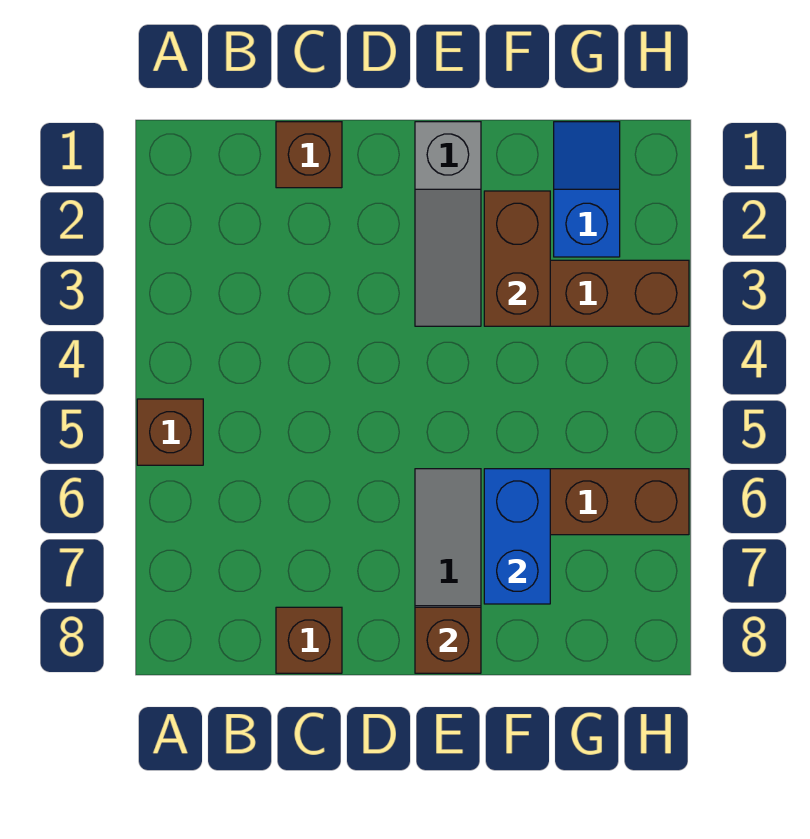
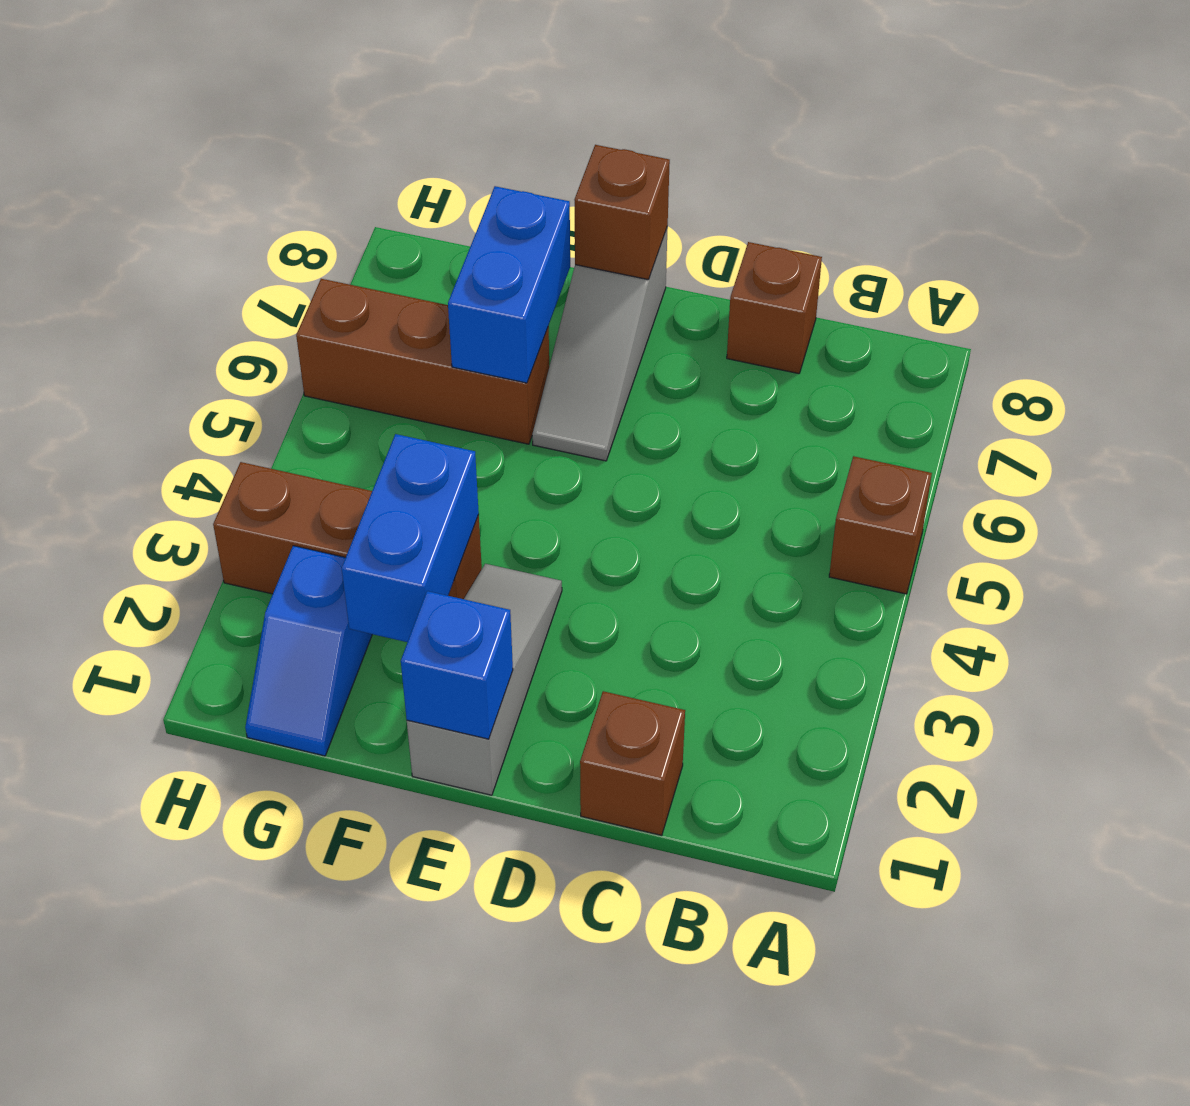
none -> blue brick E1 level 2
brown brick F2:F3 level 2 -> blue brick F2:F3 level 2

